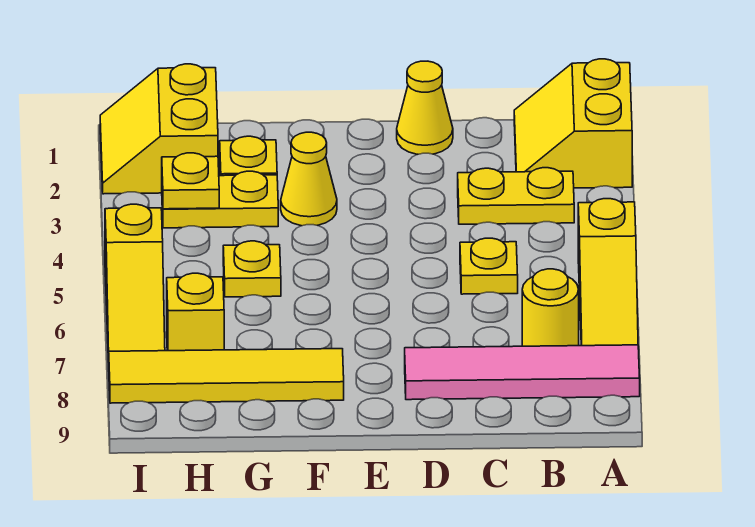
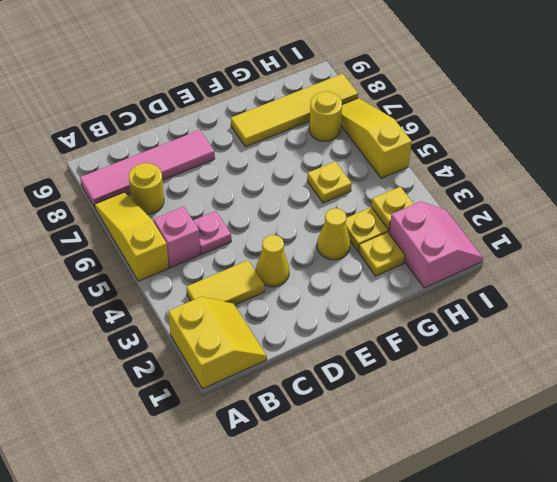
yellow plate B3:C3 level 1 -> yellow tile B3:C3 level 1
none -> pink brick B5 level 1
yellow plate C5 level 1 -> pink plate C5 level 1
yellow cone D1 level 1 -> yellow cone D3 level 1
yellow slope H1:I2 level 1 top H -> pink slope H1:I2 level 1 top H
yellow brick H7 level 1 -> yellow round brick H7 level 1

